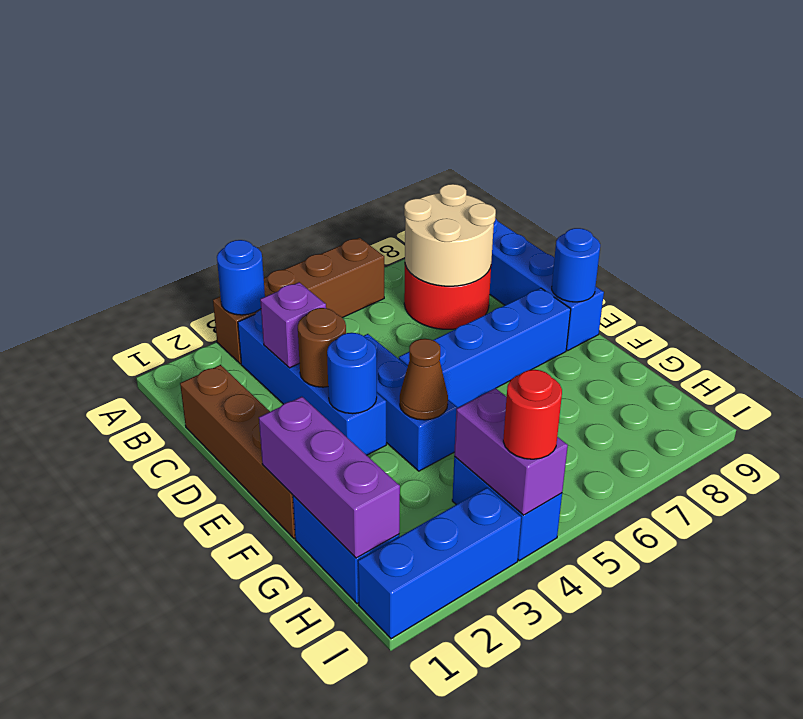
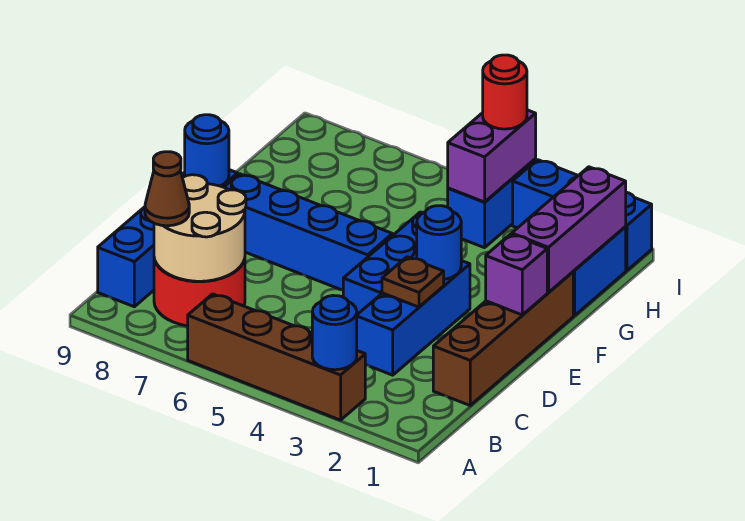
blue brick B3:E3 level 1 -> blue brick C3:E3 level 1
purple brick C3 level 2 -> purple brick E1 level 2
brown round brick D3 level 2 -> brown plate D3 level 2
brown cone F4 level 2 -> brown cone B8 level 3

